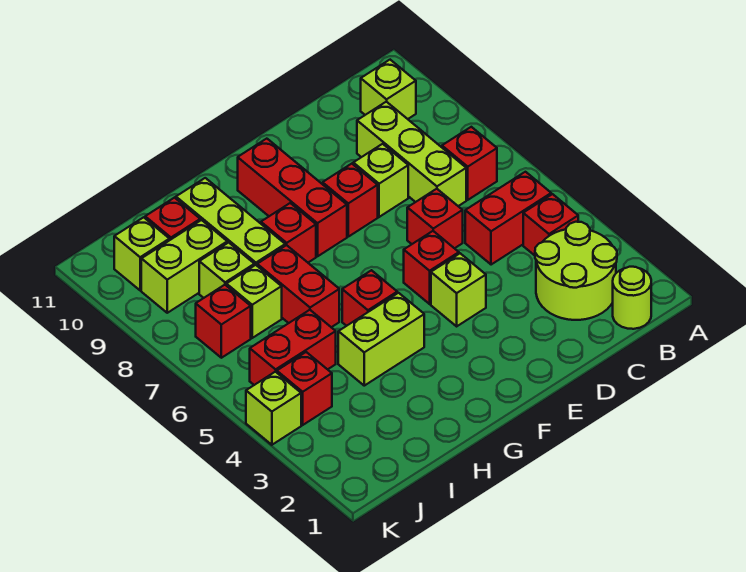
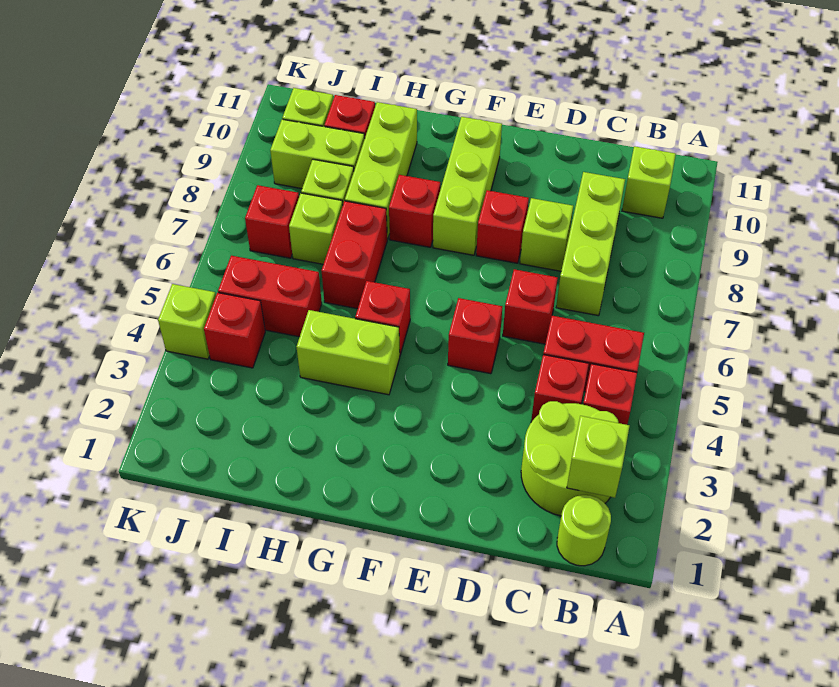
red brick B7 level 1 -> red brick C4 level 1
lime brick E4 level 1 -> lime brick B2 level 2
red brick F8:F10 level 1 -> lime brick F8:F10 level 1

